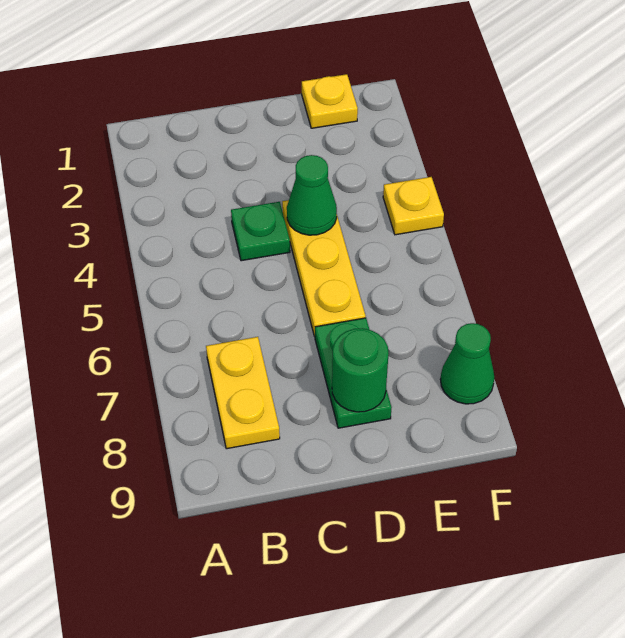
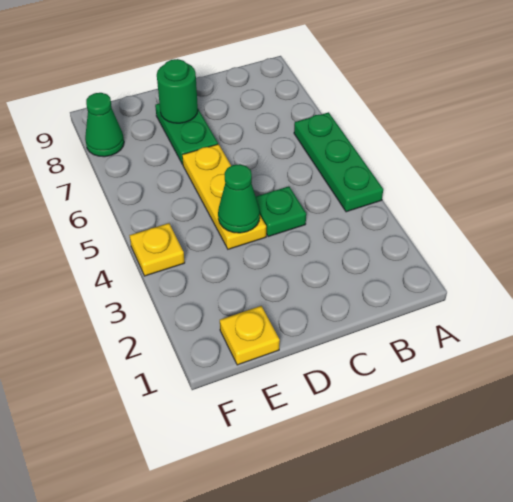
none -> green plate A4:A6 level 1
yellow plate B7:B8 level 1 -> none

